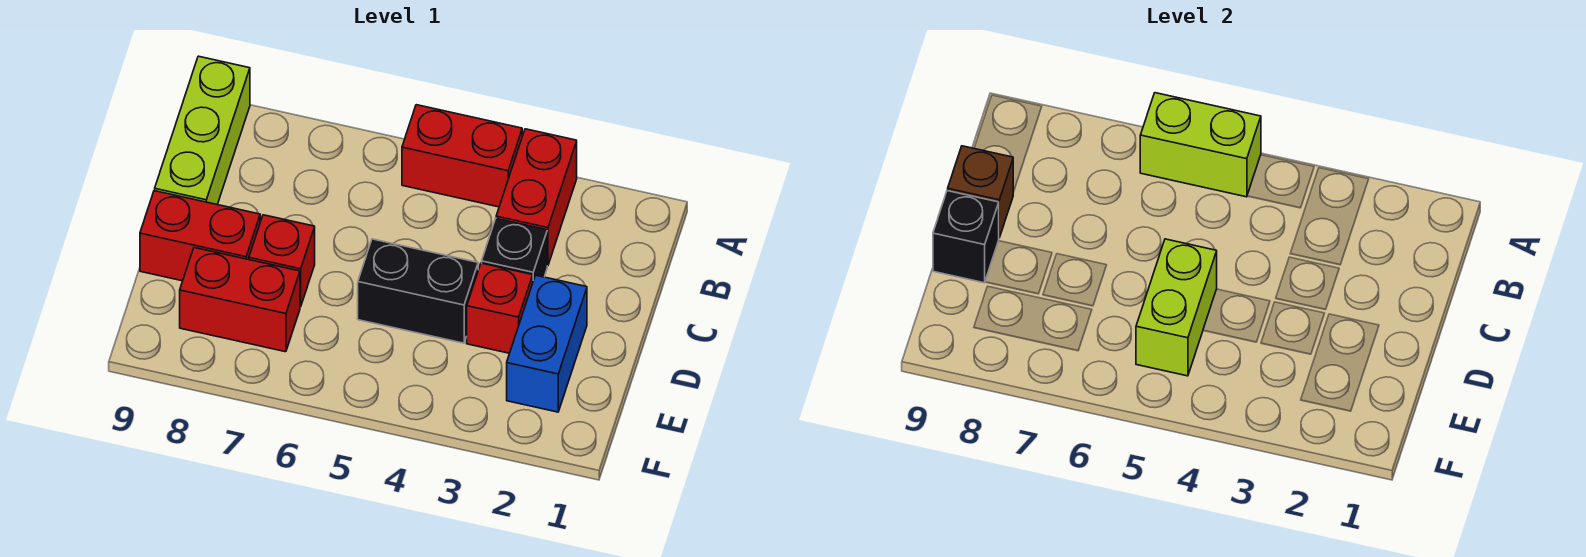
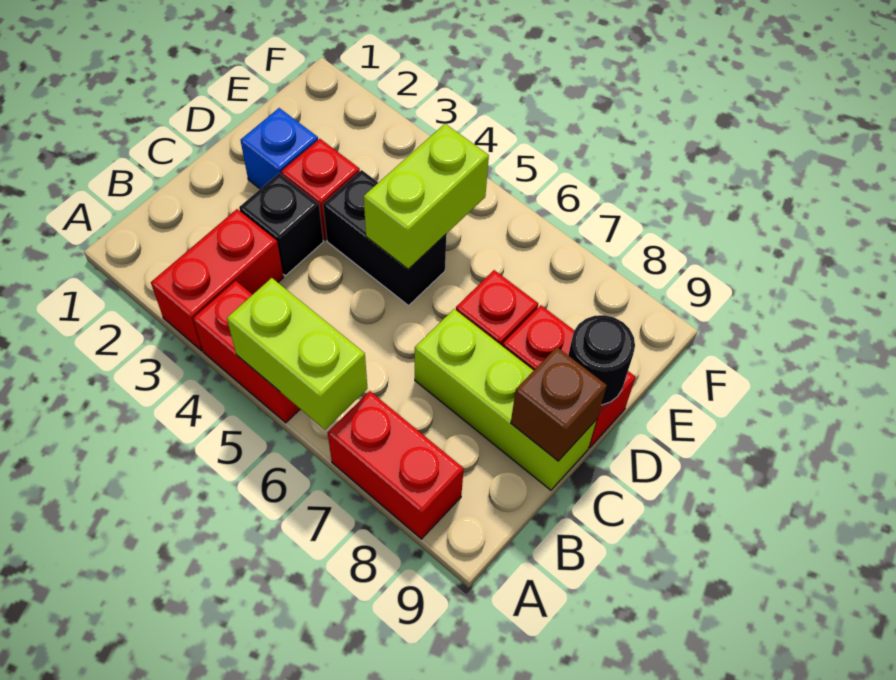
lime brick A9:C9 level 1 -> lime brick C7:C9 level 1
blue brick D2:E2 level 1 -> blue brick D2 level 1
black brick D9 level 2 -> black round brick D9 level 2
red brick E7:E8 level 1 -> red brick A7:A8 level 1

